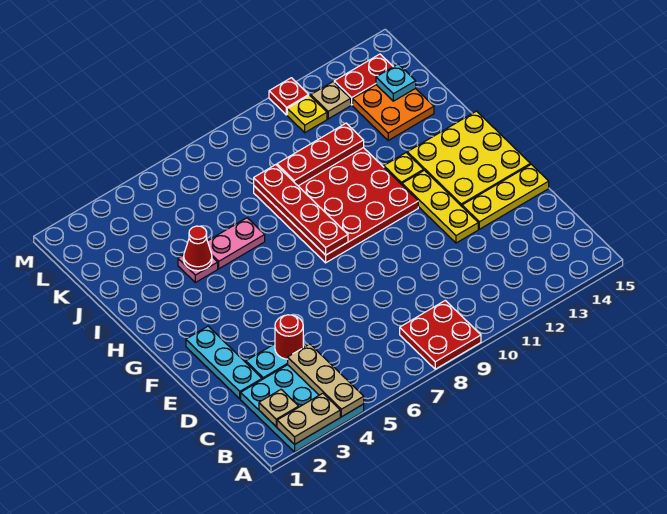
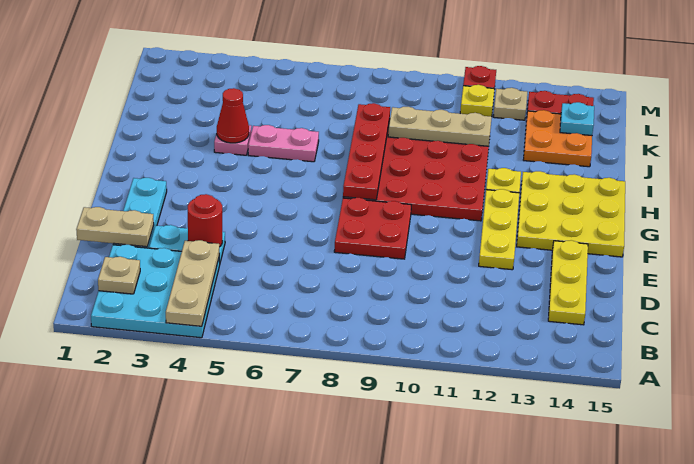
tan plate A2:A3 level 2 -> tan plate D1:D2 level 2
red plate A8:B9 level 1 -> red plate E8:F9 level 1
yellow plate E13:E15 level 1 -> yellow plate C14:E14 level 1
red plate J9:J11 level 2 -> tan plate J9:J11 level 2

